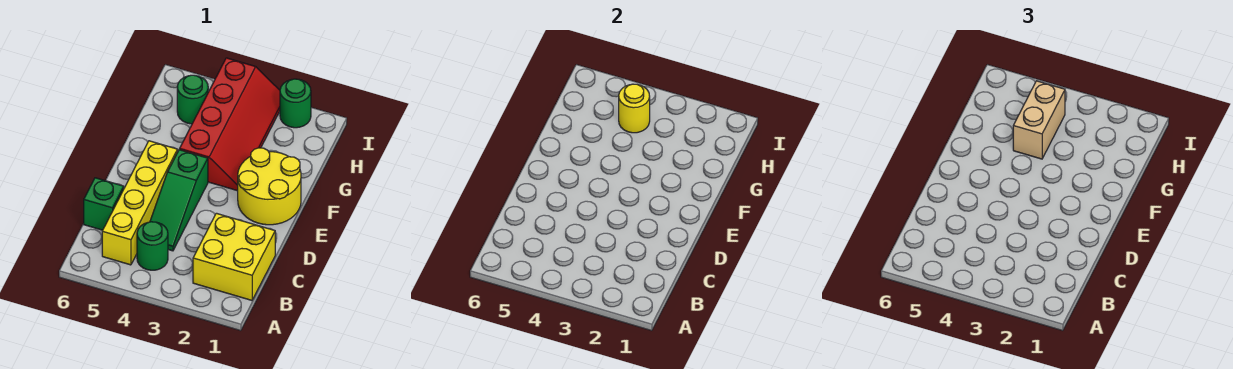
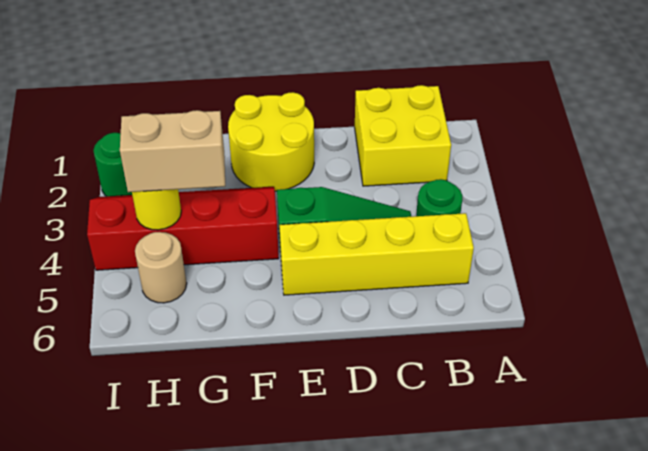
green brick C6 level 1 -> none
green round brick H5 level 1 -> tan round brick H5 level 1

